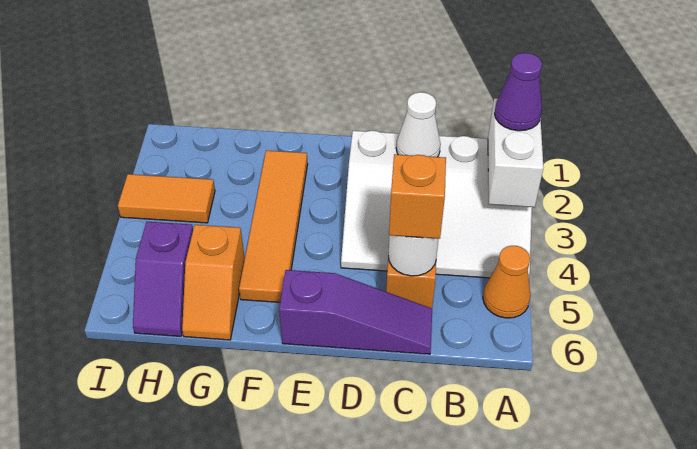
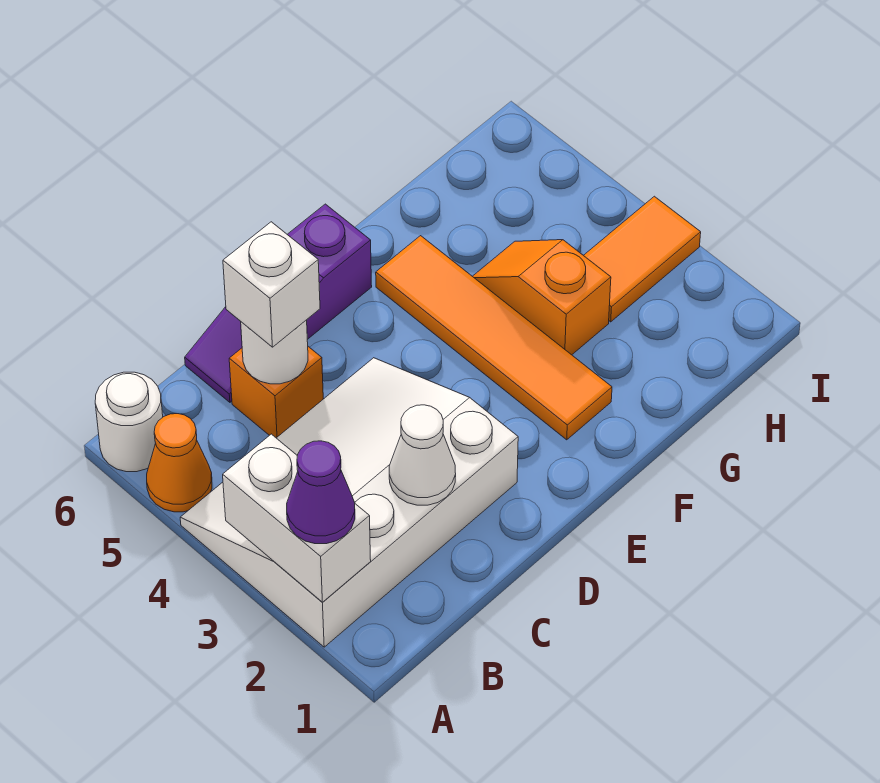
none -> white round brick A6 level 1
orange brick C5 level 3 -> white brick C5 level 3
orange slope G5:G6 level 1 top 5 -> orange slope G3:G4 level 1 top 3
purple slope H5:H6 level 1 top 5 -> none

